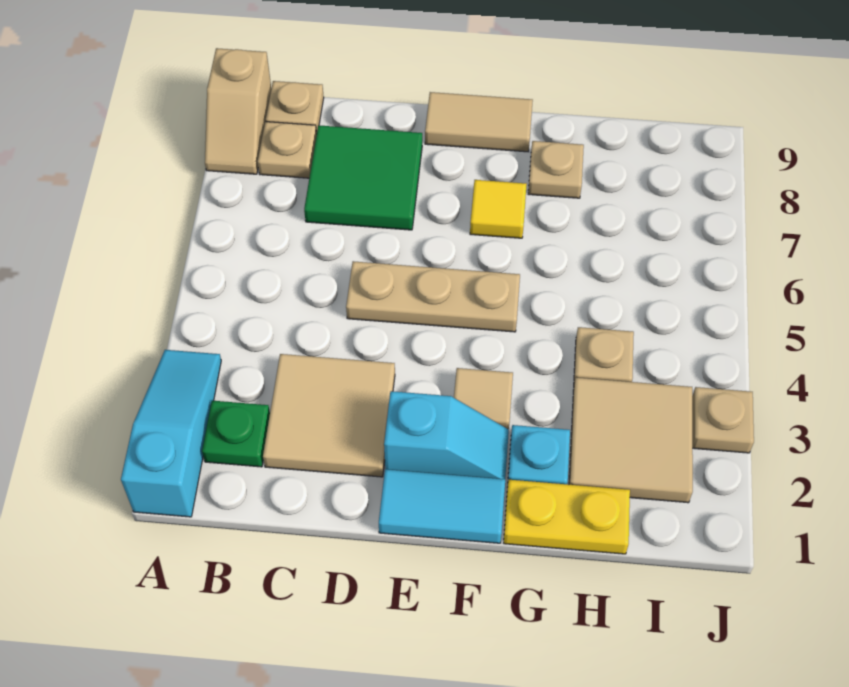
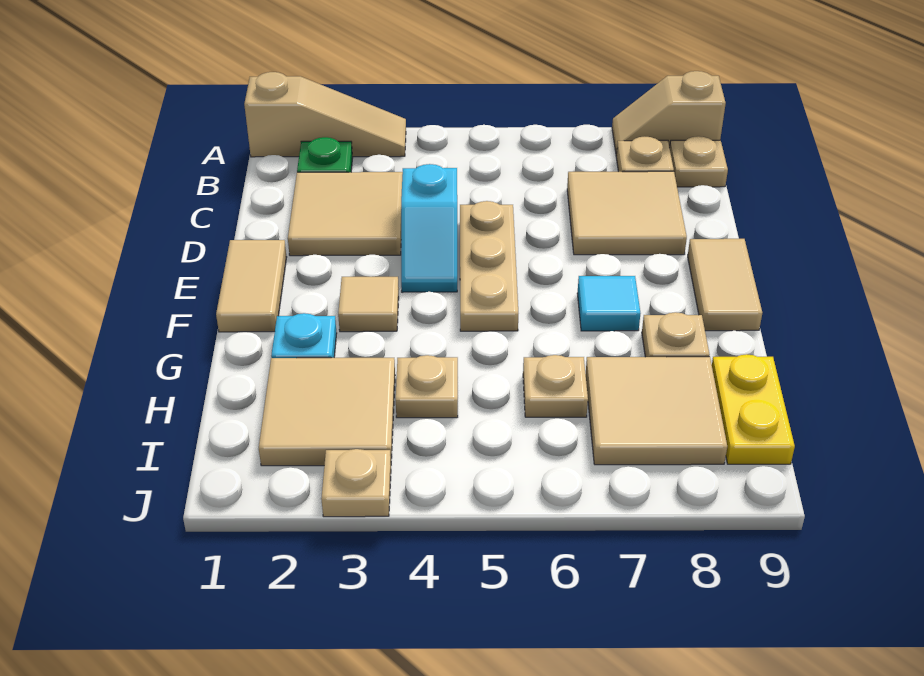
cyan slope A1:A3 level 1 top 1 -> tan slope A1:A3 level 1 top 1
green tile C7:D8 level 1 -> tan tile C7:D8 level 1
cyan tile E1:F1 level 1 -> tan tile E1:F1 level 1
cyan slope E2:F2 level 1 top E -> cyan slope D4:E4 level 1 top D
yellow tile F7 level 1 -> cyan tile F7 level 1
yellow plate G1:H1 level 1 -> yellow plate H9:I9 level 1
none -> tan plate H6 level 1
none -> tan tile H7:I8 level 1

